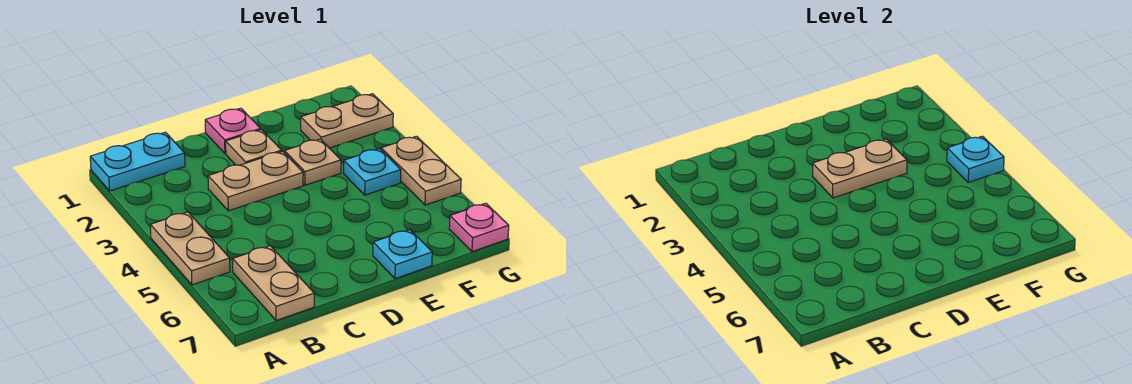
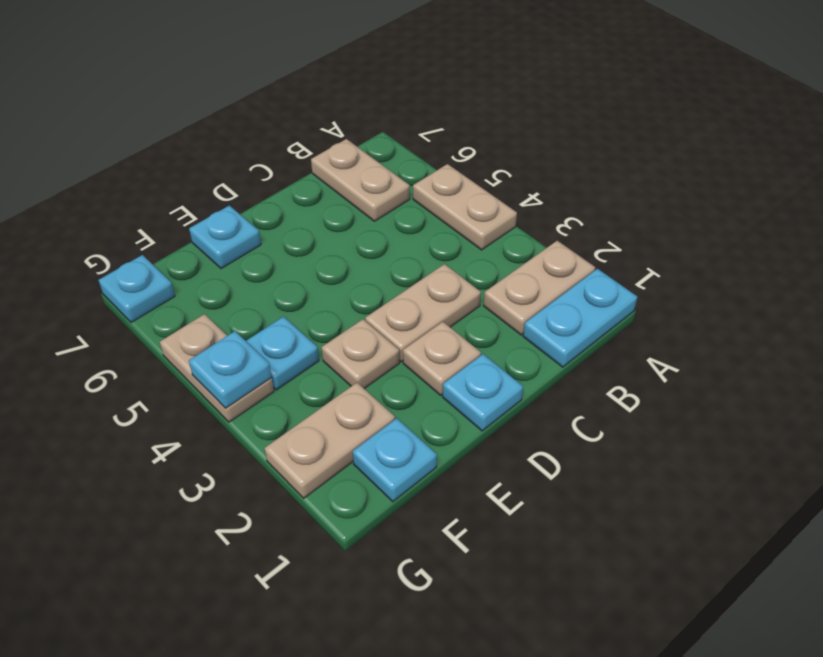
pink plate D1 level 1 -> cyan plate D1 level 1
tan plate D3:E3 level 2 -> tan plate A2:B2 level 1
none -> cyan plate F1 level 1
pink plate G7 level 1 -> cyan plate G7 level 1

